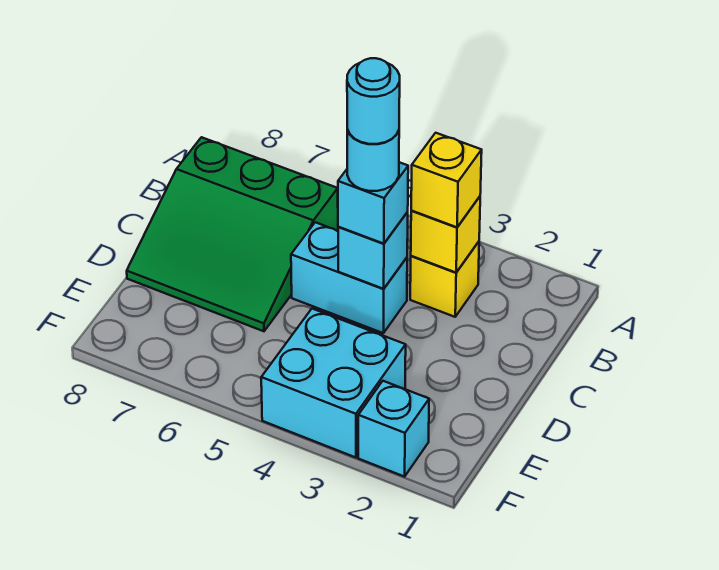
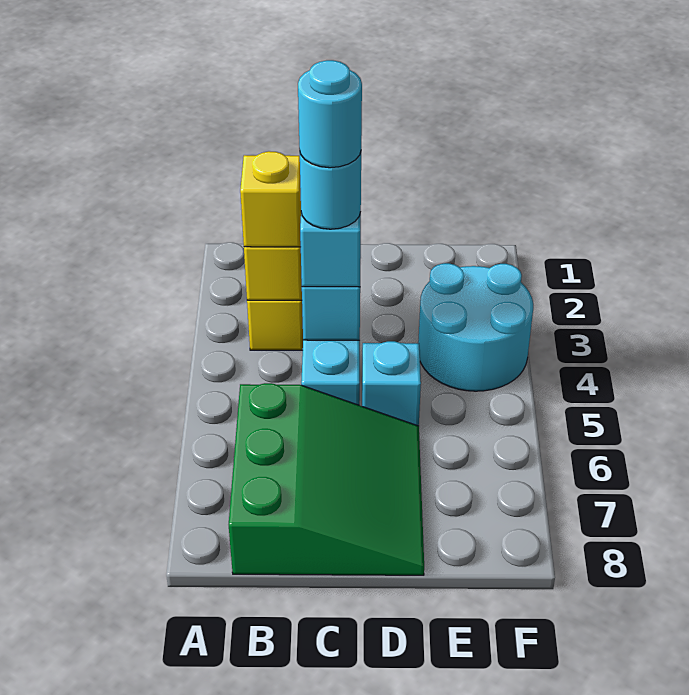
cyan brick E3:F4 level 1 -> cyan round brick E3:F4 level 1
cyan brick F2 level 1 -> cyan brick D5 level 1

